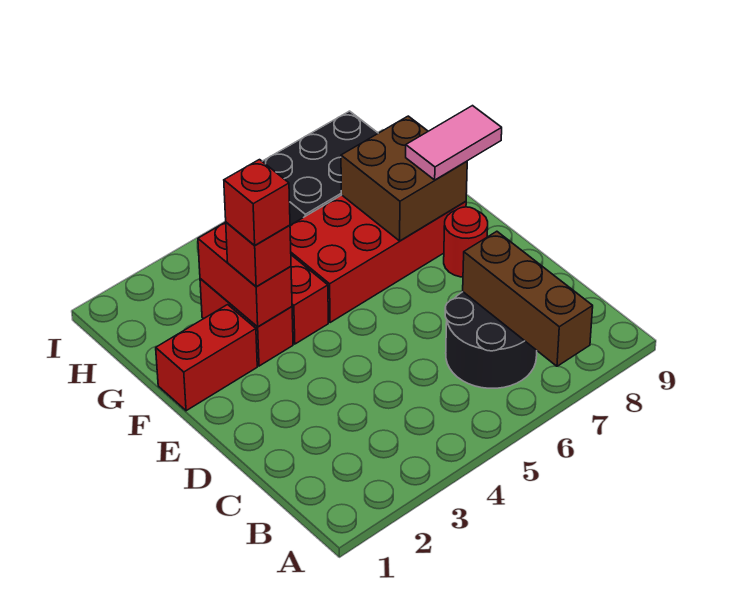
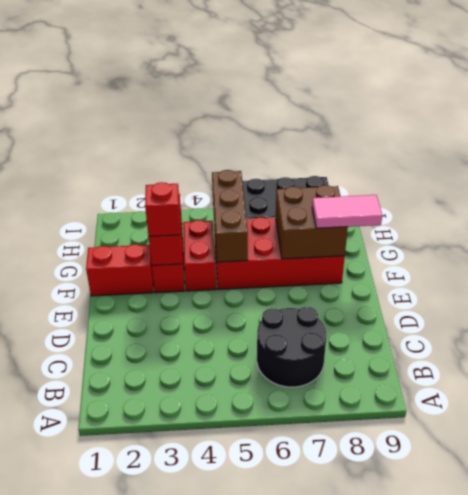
brown brick A7:C7 level 2 -> brown brick F5:H5 level 2
red round brick E8 level 1 -> none
red brick F3 level 4 -> none

